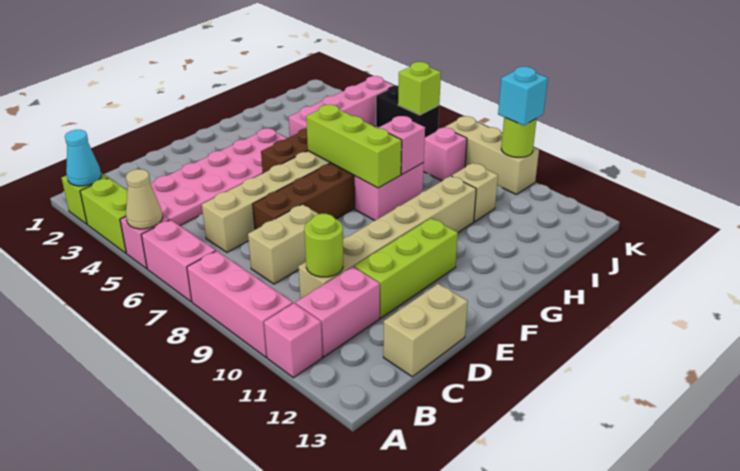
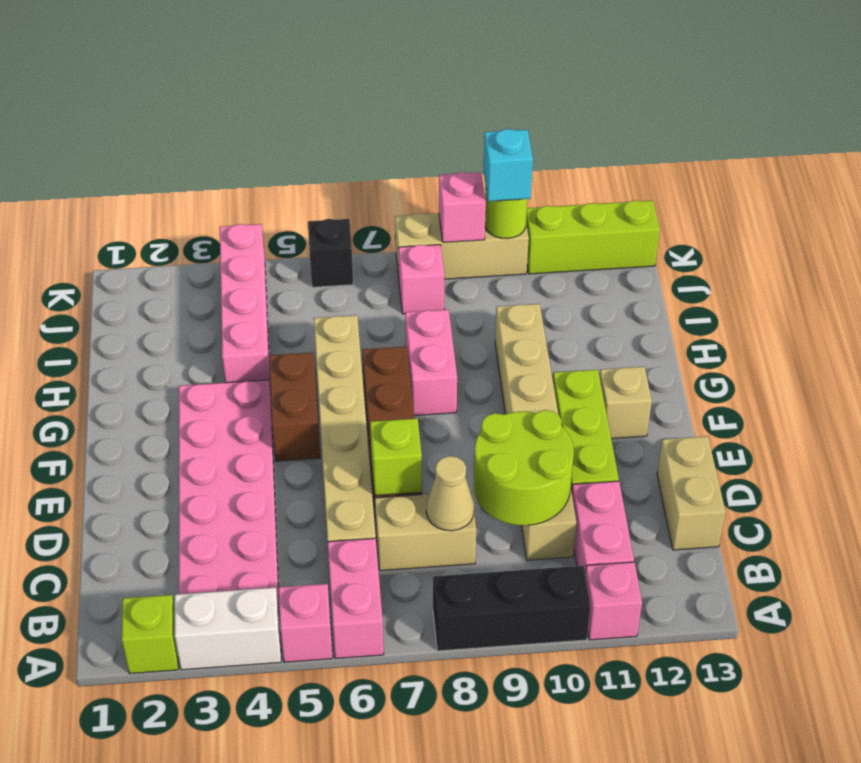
cyan cone A2 level 2 -> none
lime brick A3:A4 level 1 -> white brick A3:A4 level 1
tan cone A5 level 2 -> tan cone C8 level 2
pink brick A6:A7 level 1 -> pink brick A6:B6 level 1
pink brick A8:A10 level 1 -> black brick A8:A10 level 1
tan brick C8:D8 level 1 -> tan brick C7:C8 level 1
lime round brick C10 level 2 -> lime round brick C9:D10 level 2
lime brick G6:G8 level 2 -> lime brick K11:K13 level 1
pink brick H8 level 2 -> pink brick K9 level 2
tan brick I10 level 1 -> tan brick F12 level 1
black brick K5:K6 level 1 -> black brick K6 level 1
lime brick K6 level 2 -> lime brick D7 level 2

